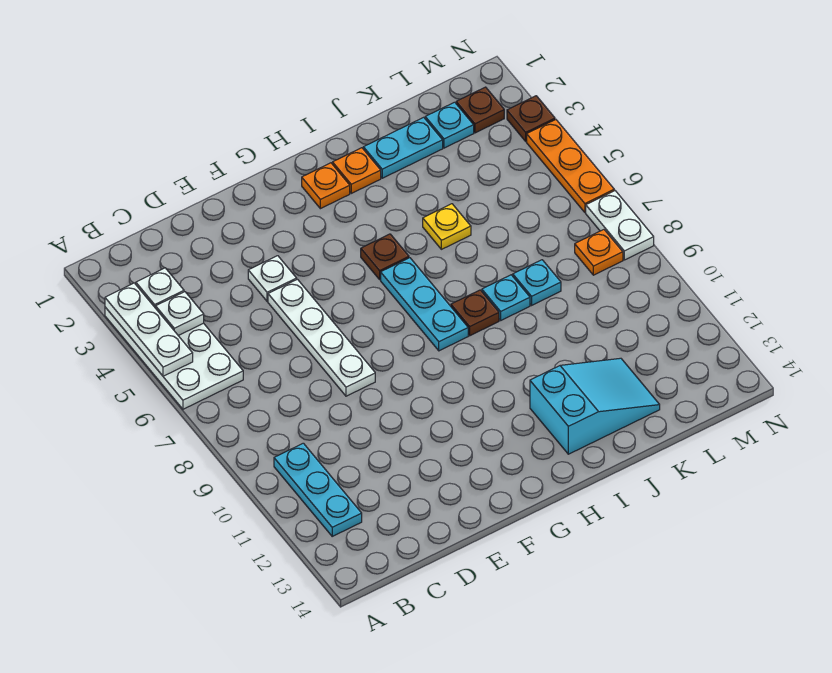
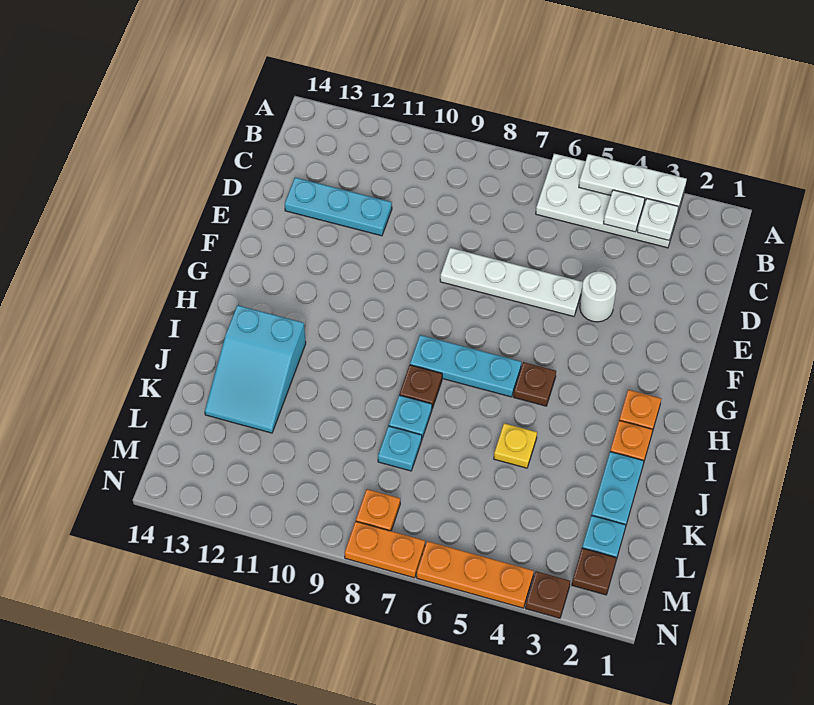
cyan plate B10:B12 level 1 -> cyan plate D11:D13 level 1
white plate E4 level 1 -> white round brick E4 level 1
white plate N7:N8 level 1 -> orange plate N7:N8 level 1

